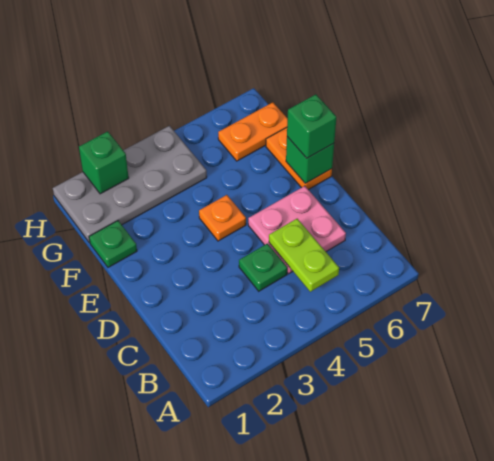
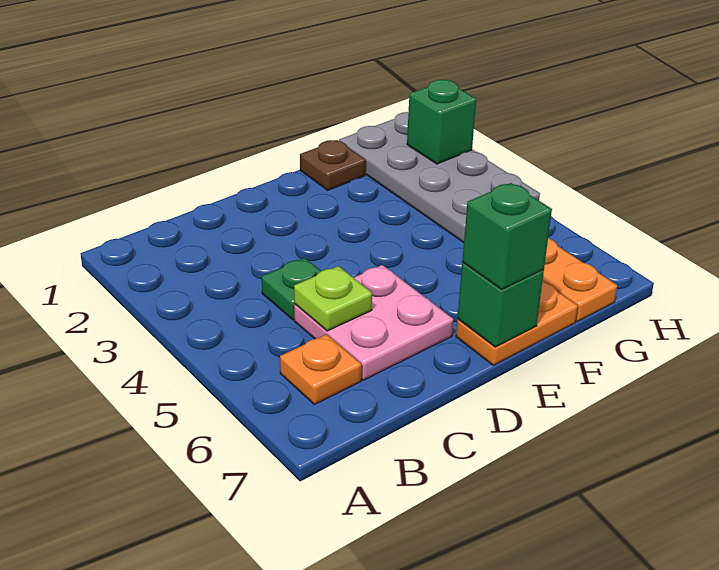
lime plate B5:C5 level 2 -> lime plate C5 level 2
orange plate E4 level 1 -> orange plate B6 level 1
green plate F1 level 1 -> brown plate F1 level 1

